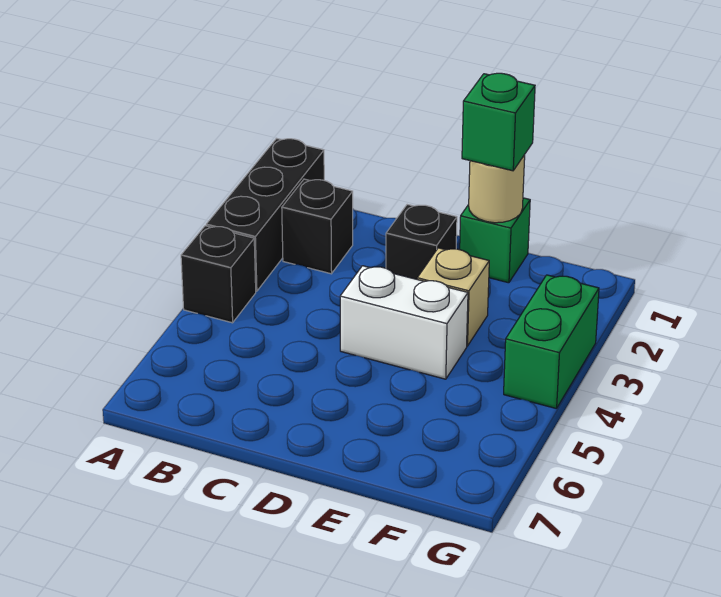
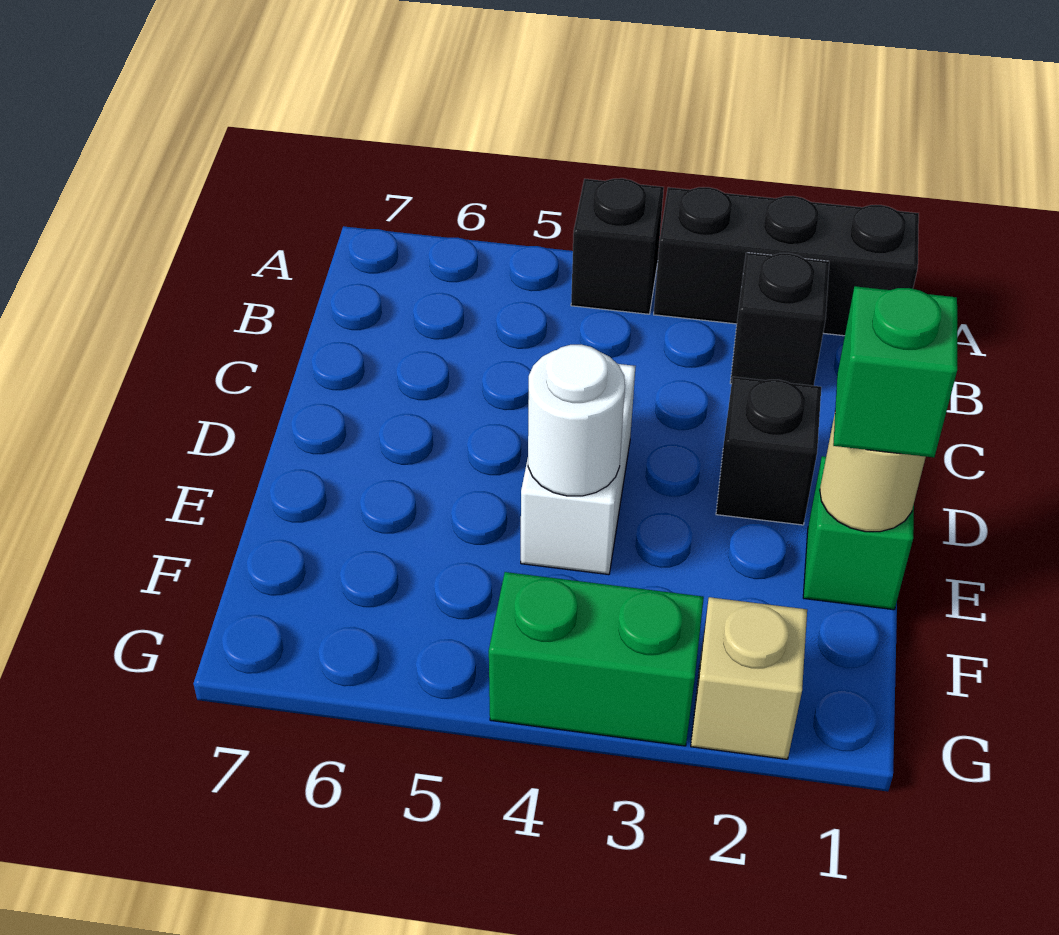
tan brick E3 level 1 -> tan brick G2 level 1
none -> white round brick E4 level 2

